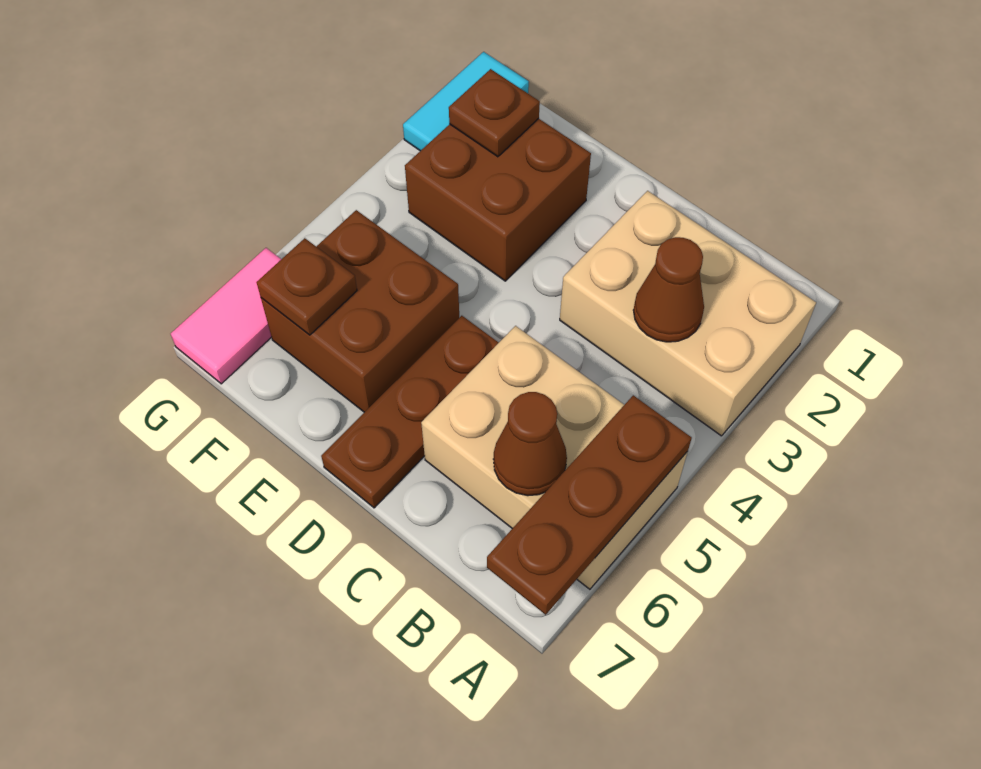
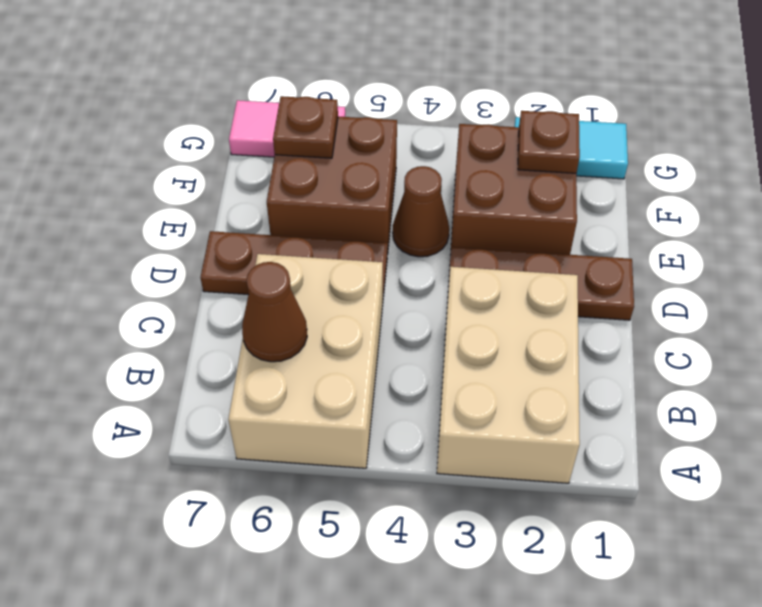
brown plate A5:A7 level 2 -> brown plate D1:D3 level 1
brown cone B3 level 2 -> brown cone E4 level 1

